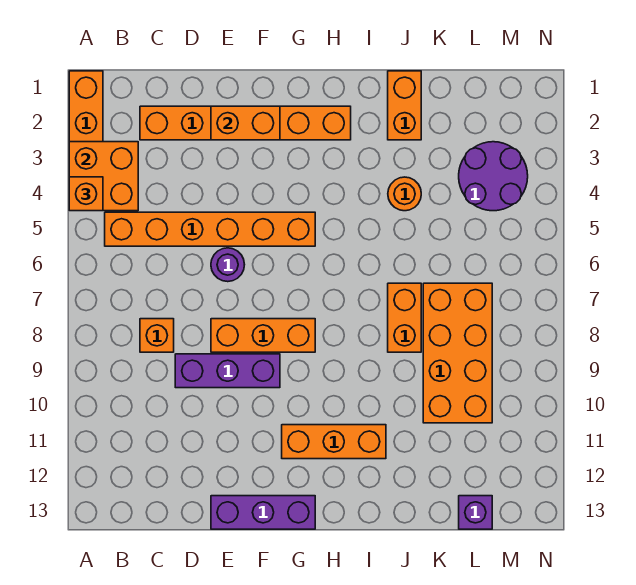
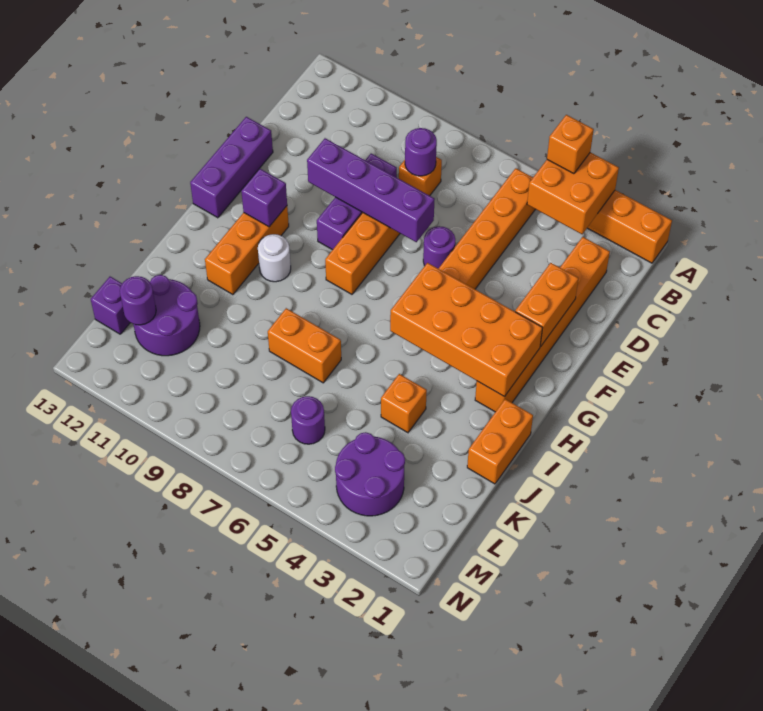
none -> purple round brick C8 level 2
none -> purple brick E7:E10 level 2
none -> purple brick G11 level 2
none -> white round brick H10 level 1
orange brick J1:J2 level 1 -> orange brick I1:J1 level 1
orange round brick J4 level 1 -> orange brick J4 level 1
orange brick K7:L10 level 1 -> orange brick G2:H5 level 2
none -> purple round brick K11:L12 level 1
none -> purple round brick L6 level 1
none -> purple round brick L12 level 2

